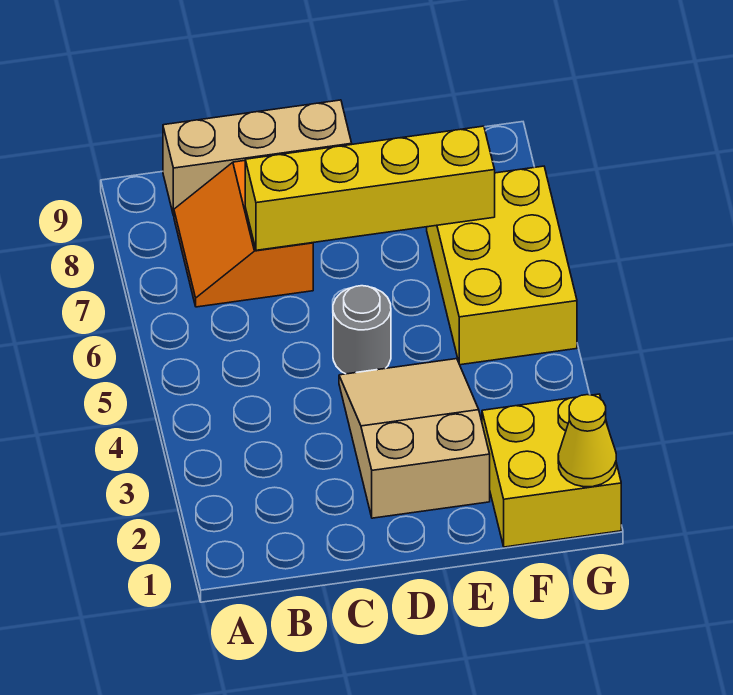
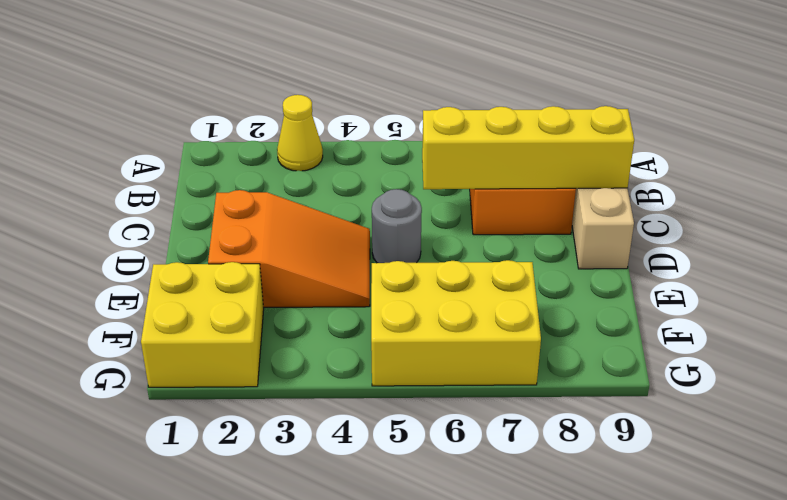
yellow brick C7:F7 level 2 -> yellow brick C6:C9 level 2
tan slope D2:E4 level 1 top 2 -> orange slope D2:E4 level 1 top 2
yellow cone G1 level 2 -> yellow cone A3 level 1

